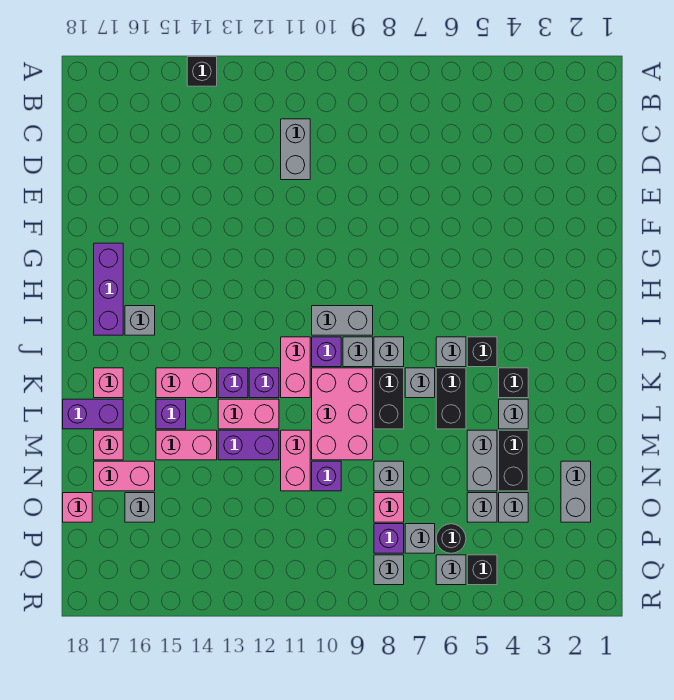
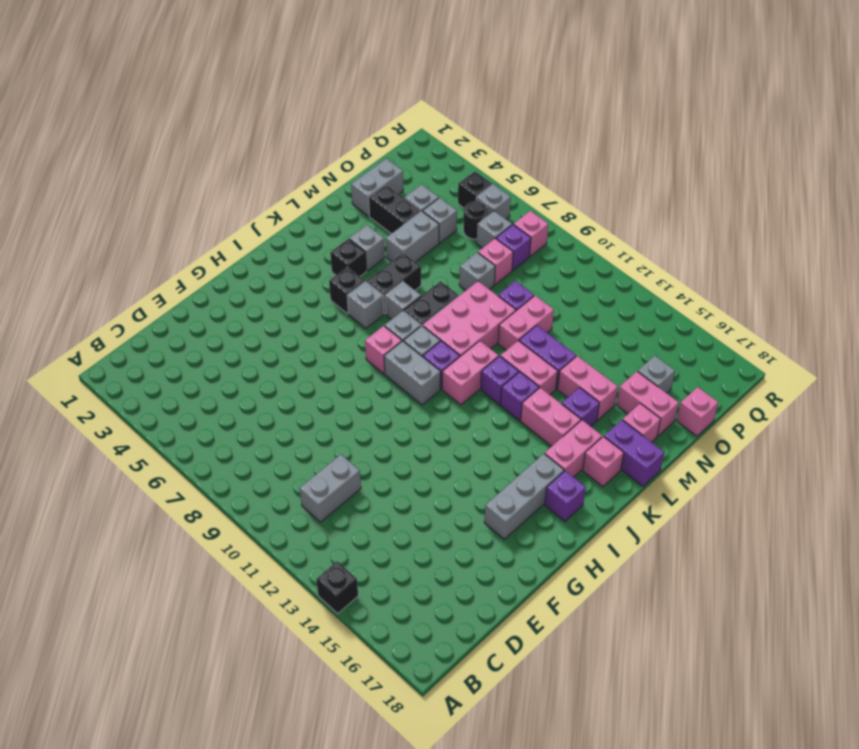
purple brick G17:I17 level 1 -> purple brick I17 level 1
none -> pink brick I8 level 1
grey brick I16 level 1 -> grey brick G16:I16 level 1
none -> pink brick J16:K16 level 1
black brick M4:N4 level 1 -> black brick N3:N4 level 1
grey brick Q8 level 1 -> pink brick Q8 level 1

